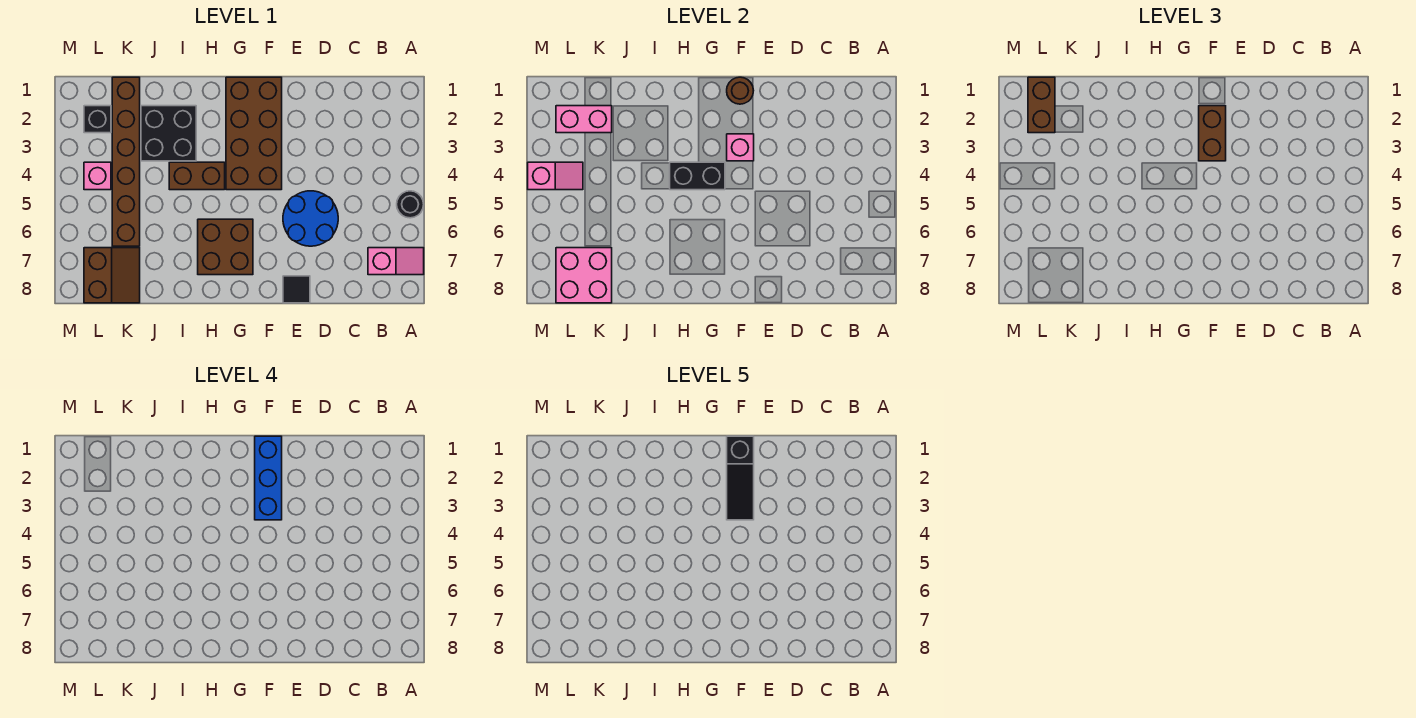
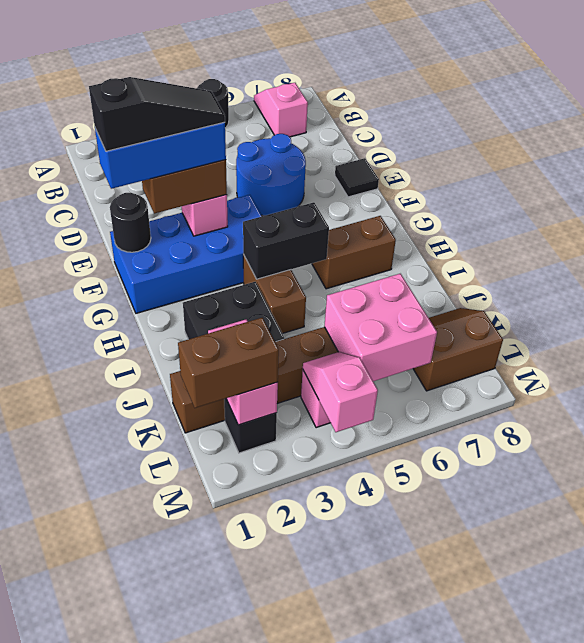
brown brick F1:G4 level 1 -> blue brick F1:G4 level 1
brown round brick F1 level 2 -> black round brick F1 level 2
black brick G4:H4 level 2 -> black brick H4:H5 level 2
brown brick G6:H7 level 1 -> brown brick H6:H7 level 1
pink brick K7:L8 level 2 -> pink brick K5:L6 level 2

